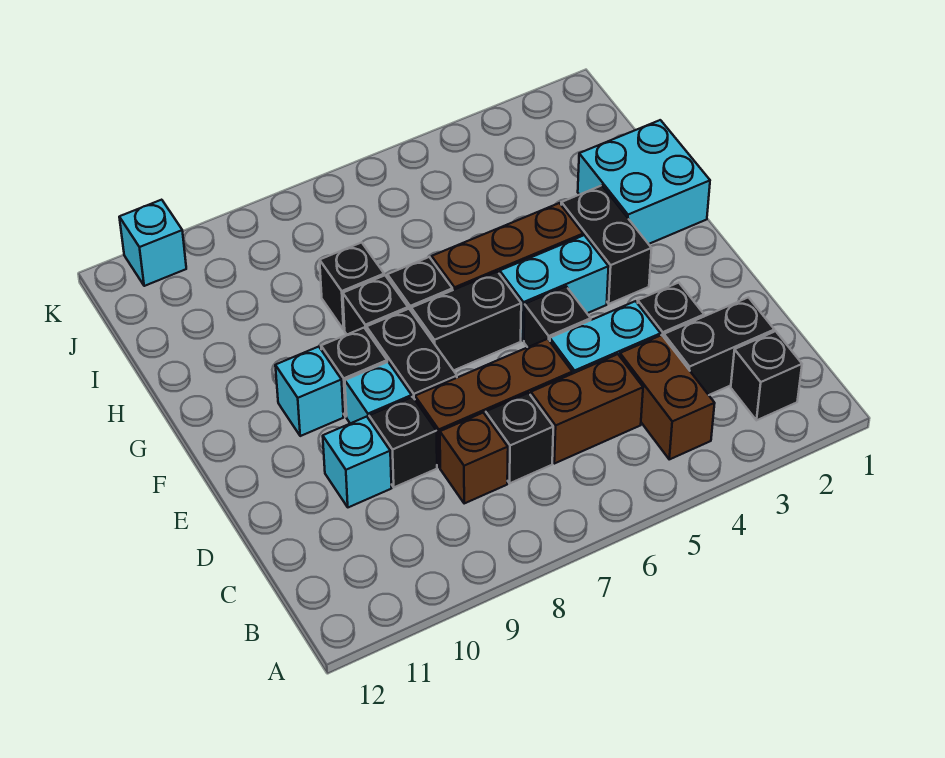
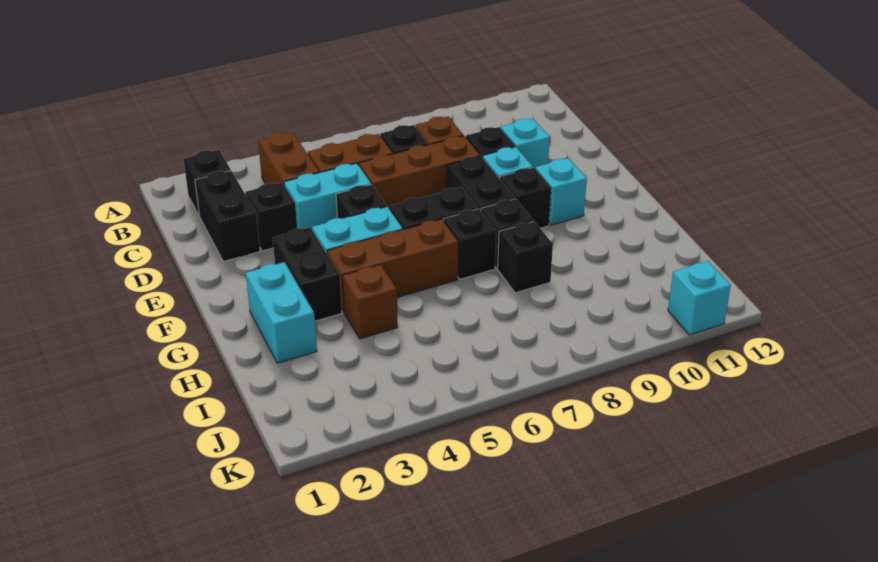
black brick C2:C3 level 1 -> black brick C2:D2 level 1
cyan brick G1:H2 level 1 -> cyan brick G2:H2 level 1
none -> brown brick H4 level 1

